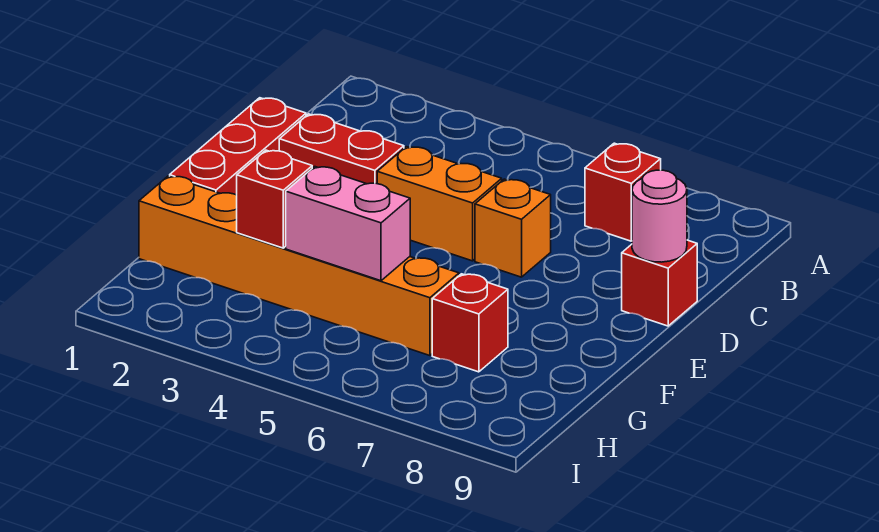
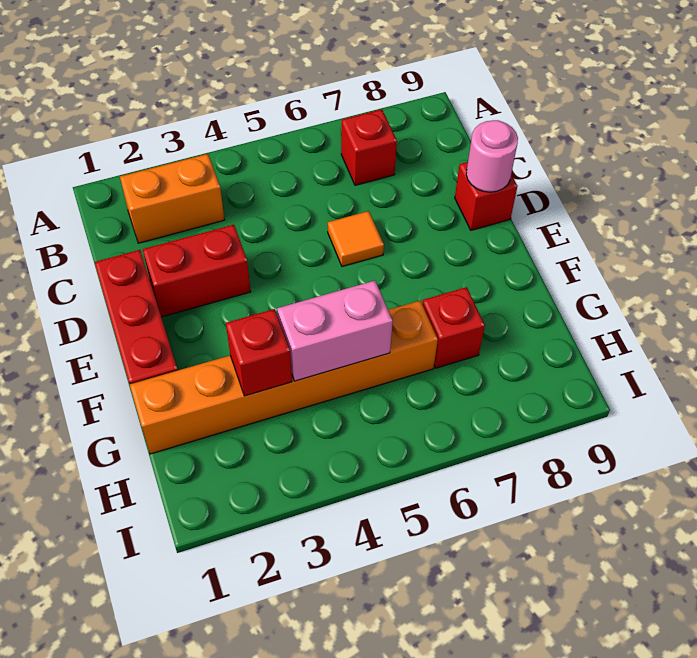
orange brick D4:D5 level 1 -> orange brick B2:B3 level 1
orange brick D6 level 1 -> orange tile D6 level 1

